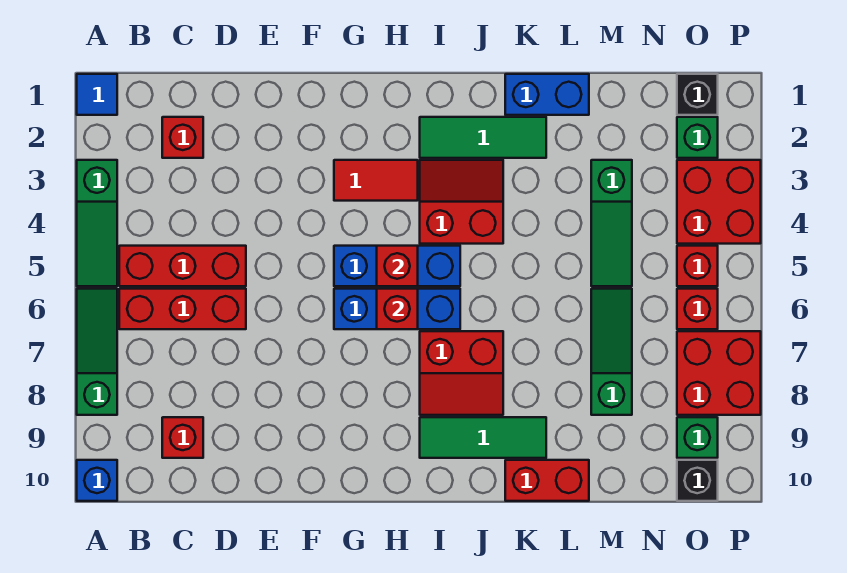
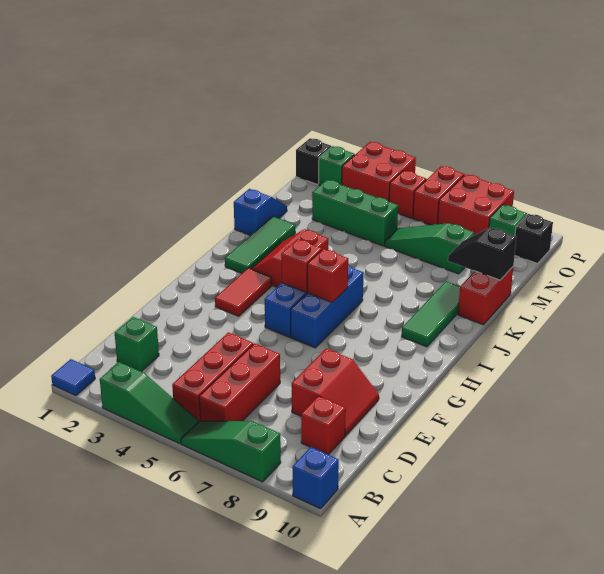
red brick C2 level 1 -> green brick C2 level 1
red slope I7:J8 level 1 top 7 -> red slope D8:E9 level 1 top 8
blue brick K1:L1 level 1 -> blue slope K1:L1 level 1 top K
none -> black slope L9:L10 level 2 top 10
green slope M3:M5 level 1 top 3 -> green brick M3:M5 level 1
red brick O6 level 1 -> red brick O6:P6 level 1

